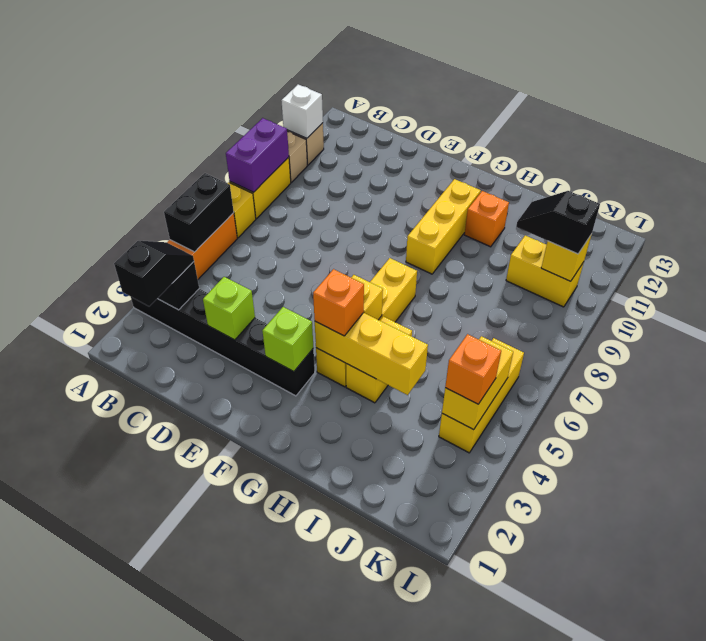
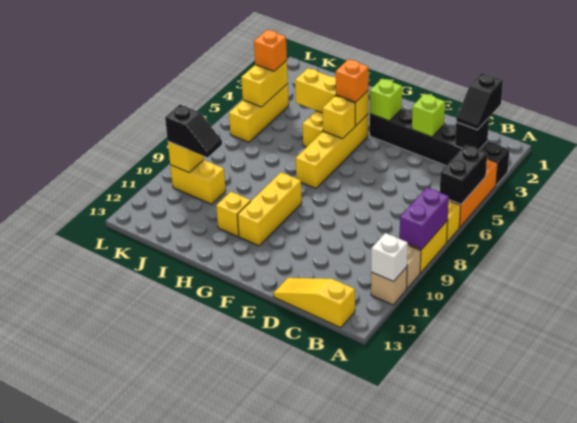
none -> yellow slope B13:D13 level 1 top B
orange brick H11 level 1 -> yellow brick H11 level 1

